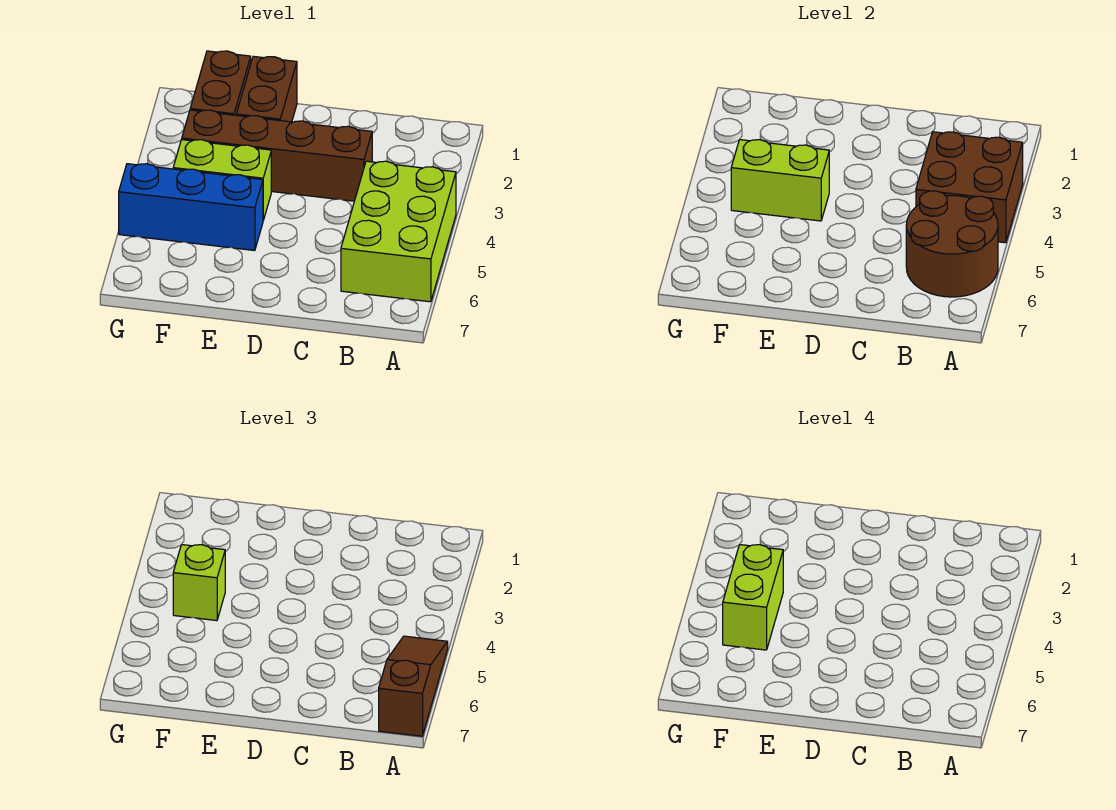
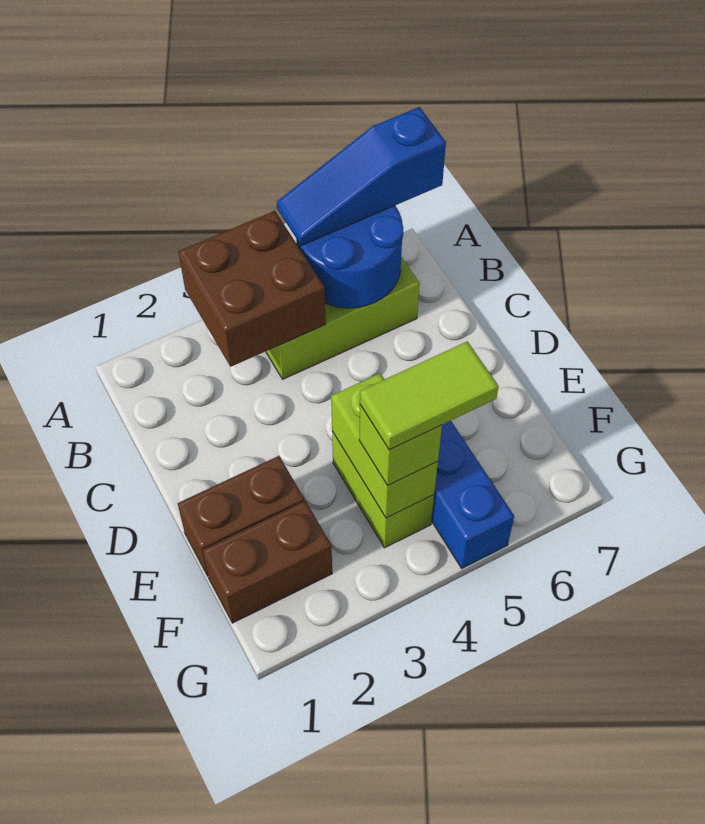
brown round brick A5:B6 level 2 -> blue round brick A5:B6 level 2
brown slope A5:A7 level 3 top 7 -> blue slope A5:A7 level 3 top 7
brown brick C3:F3 level 1 -> none
lime brick F4:F5 level 4 -> lime tile F4:F5 level 4

